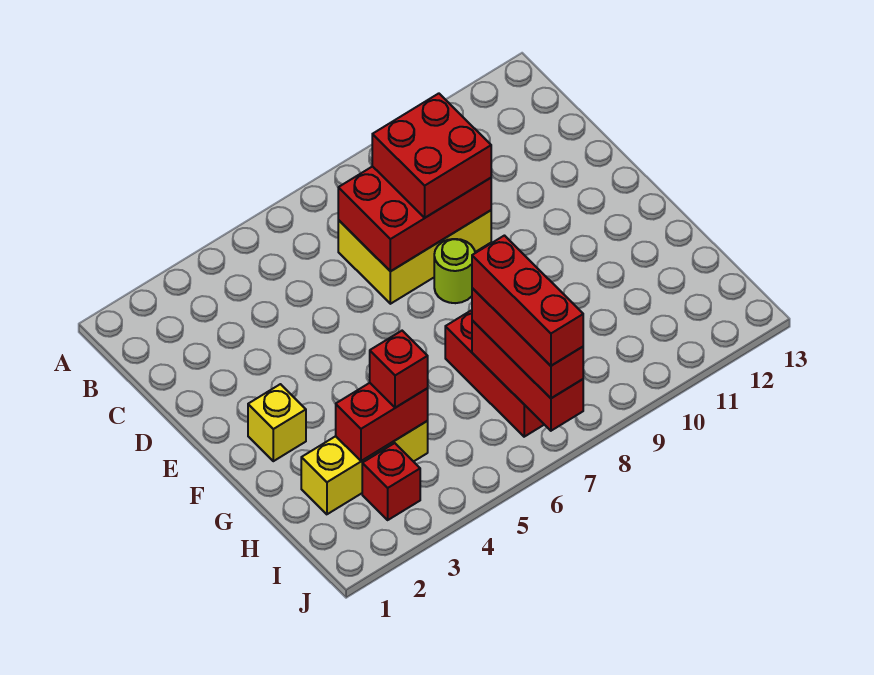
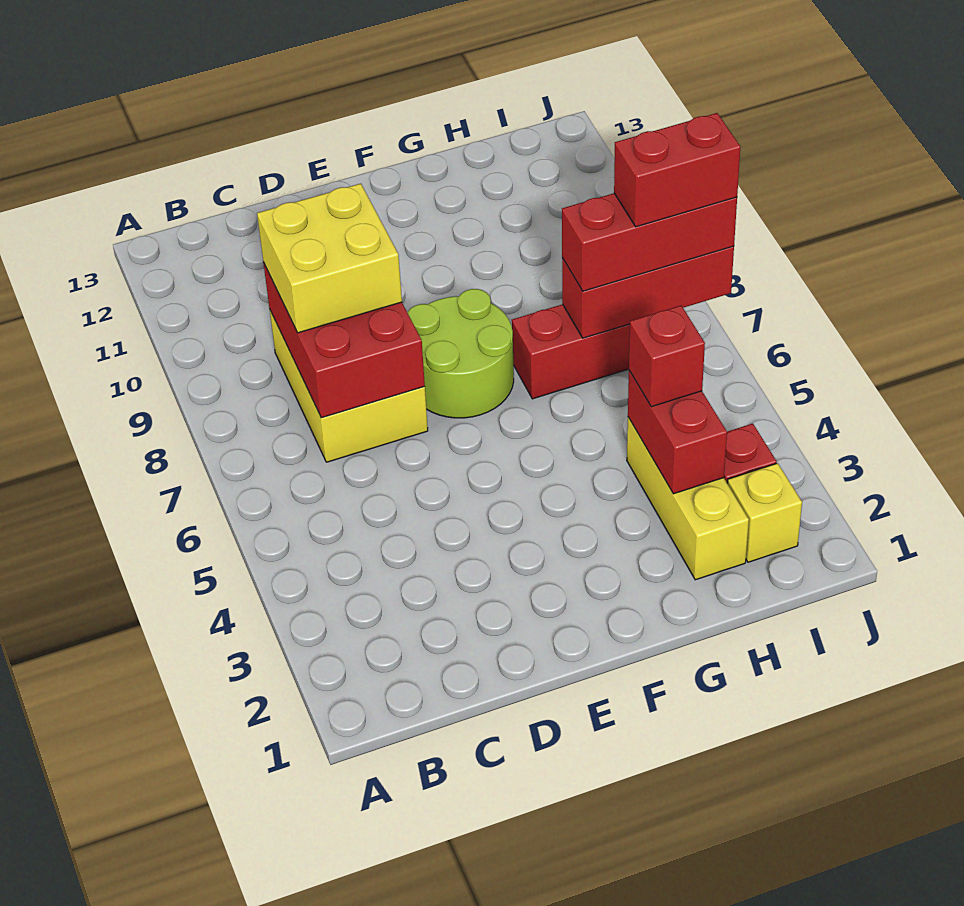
red brick C8:D9 level 3 -> yellow brick C8:D9 level 3
lime round brick E8 level 1 -> lime round brick E7:F8 level 1
yellow brick F2 level 1 -> yellow brick I2 level 1
red brick H7:J7 level 4 -> red brick I7:J7 level 4

